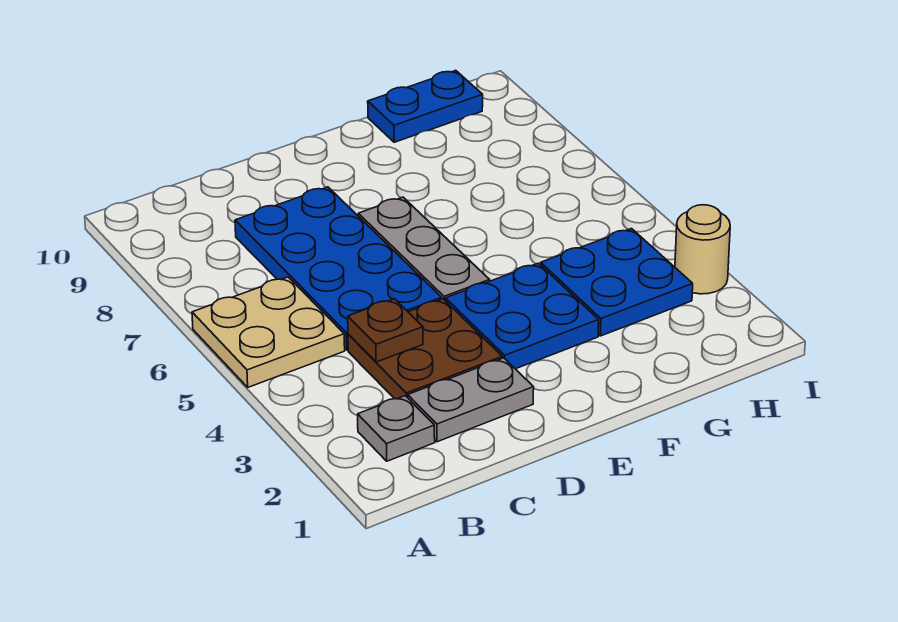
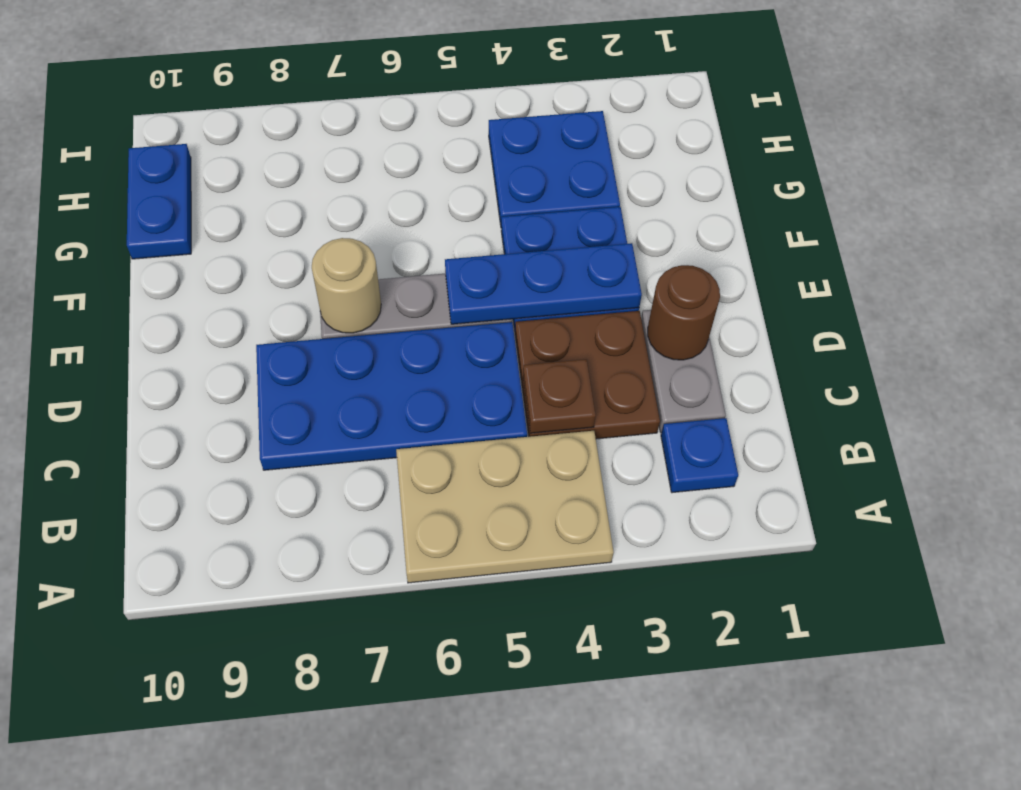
tan plate A5:B6 level 1 -> tan plate A4:B6 level 1
grey plate B2 level 1 -> blue plate B2 level 1
none -> brown round brick D2 level 2
none -> blue plate E3:E5 level 2
tan round brick I3 level 1 -> tan round brick E7 level 2

